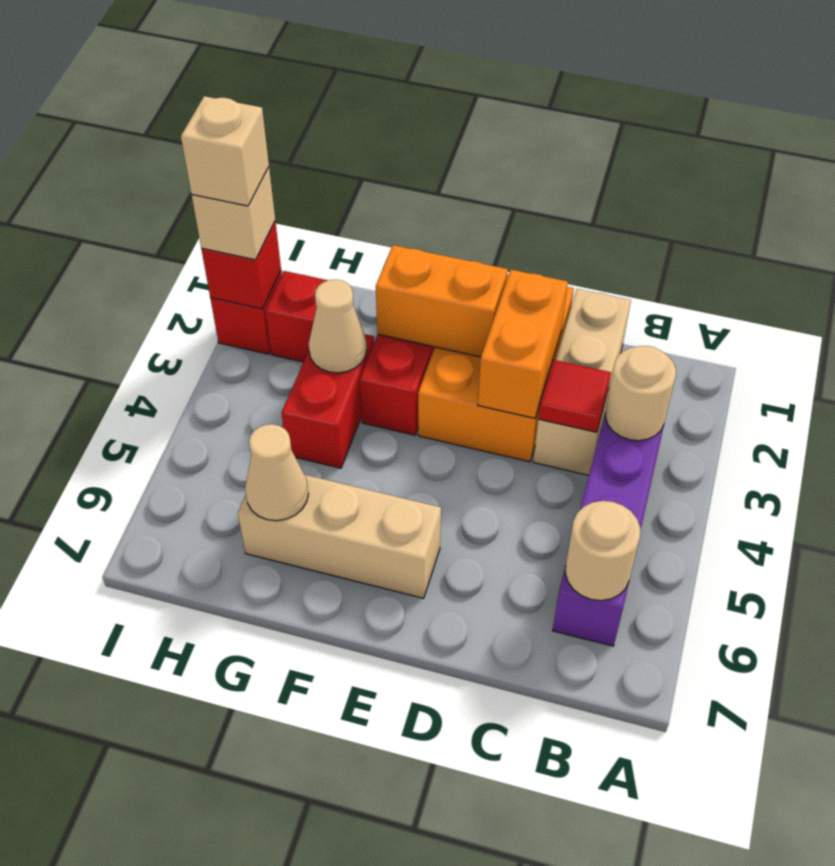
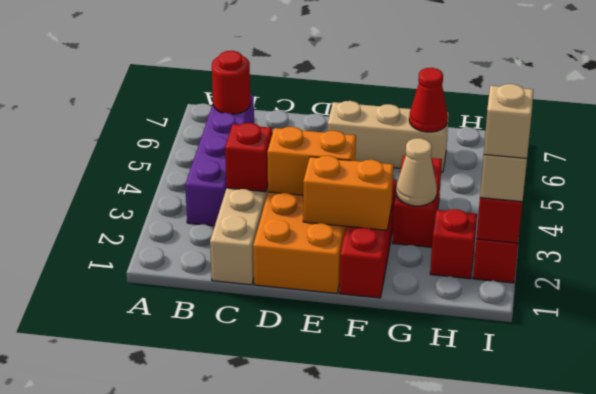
tan round brick B3 level 2 -> none
tan round brick B6 level 2 -> red round brick B6 level 2
red tile C3 level 2 -> red brick C3 level 2
orange brick D2:D3 level 2 -> orange brick D3:E3 level 2
tan cone G6 level 2 -> red cone G6 level 2

